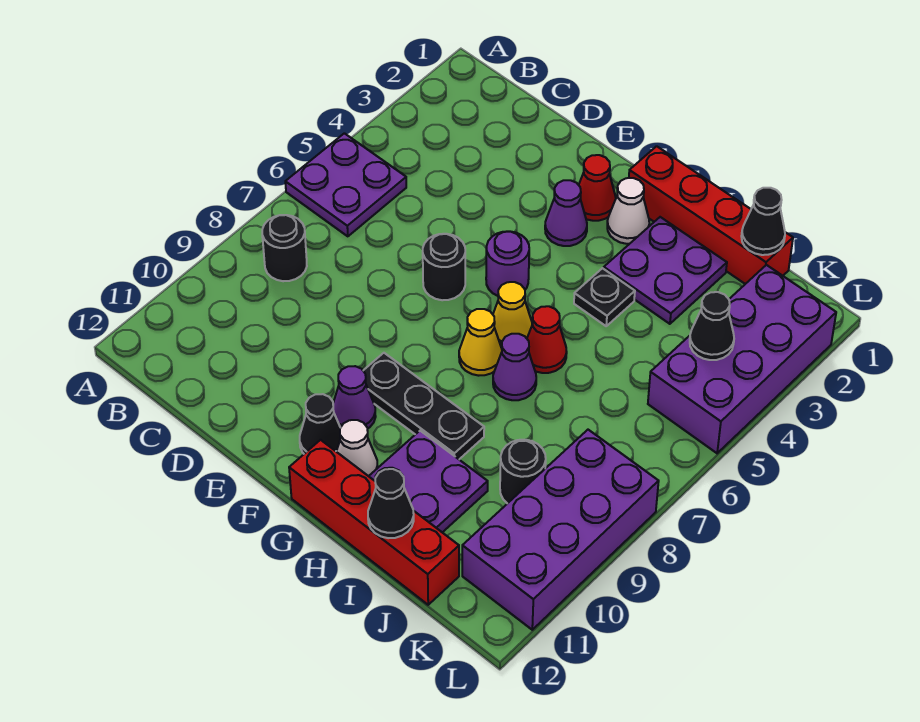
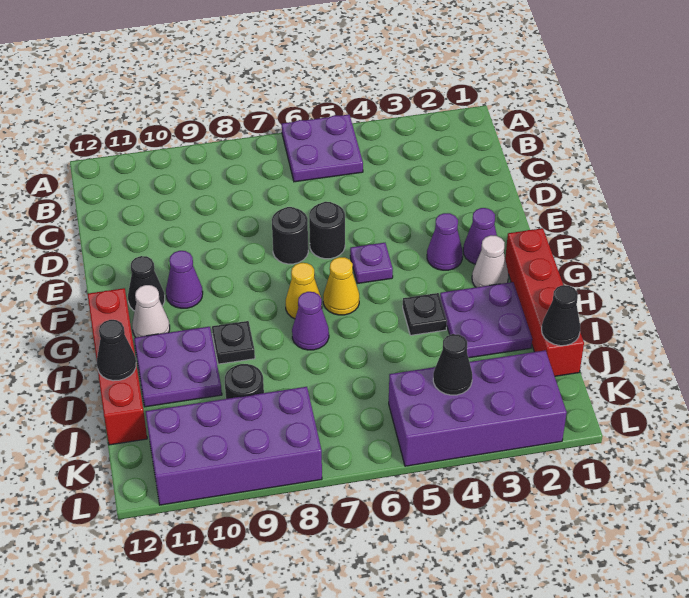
black round brick B8 level 1 -> black round brick E7 level 1
red cone F2 level 1 -> purple cone F2 level 1
purple round brick F5 level 1 -> purple plate F5 level 1
black plate F9:H9 level 1 -> black plate H9 level 1
red cone H6 level 1 -> none

